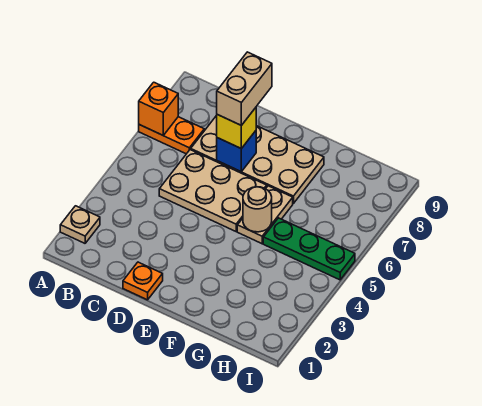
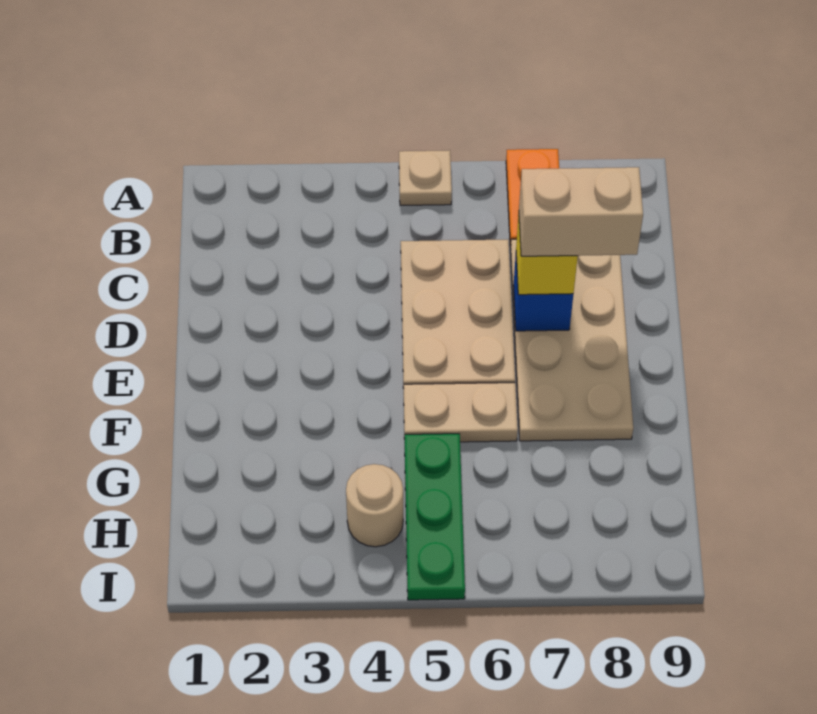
tan plate A2 level 1 -> tan plate A5 level 1
orange brick A7 level 2 -> none
orange plate D1 level 1 -> none
tan round brick F5 level 2 -> tan round brick H4 level 1

